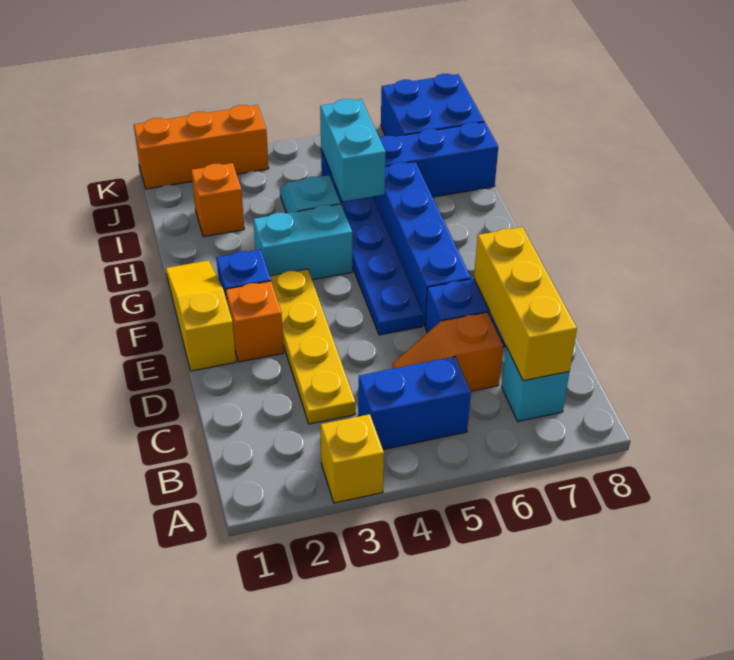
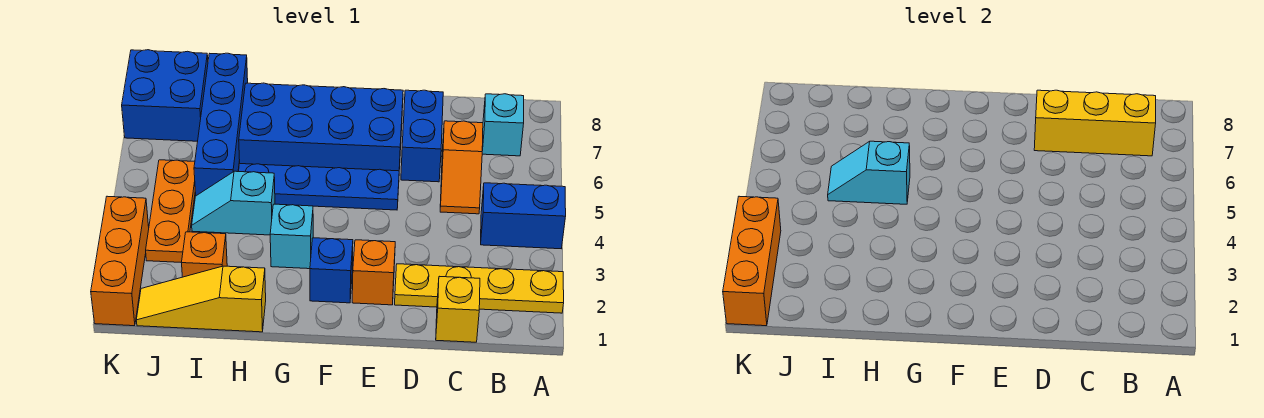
yellow brick A3 level 1 -> yellow brick C1 level 1
blue brick B4:B5 level 1 -> blue brick A4:B4 level 1
yellow plate C3:F3 level 1 -> yellow plate A2:D2 level 1
yellow slope E1:G1 level 1 top E -> yellow slope H1:J1 level 1 top H
blue brick E6:H6 level 1 -> blue brick E6:H7 level 1
cyan brick G3:G4 level 1 -> cyan brick G3 level 1
cyan brick H5:I5 level 2 -> cyan slope H5:I5 level 2 top H
none -> orange plate J3:J5 level 1
none -> orange brick K1:K3 level 2

